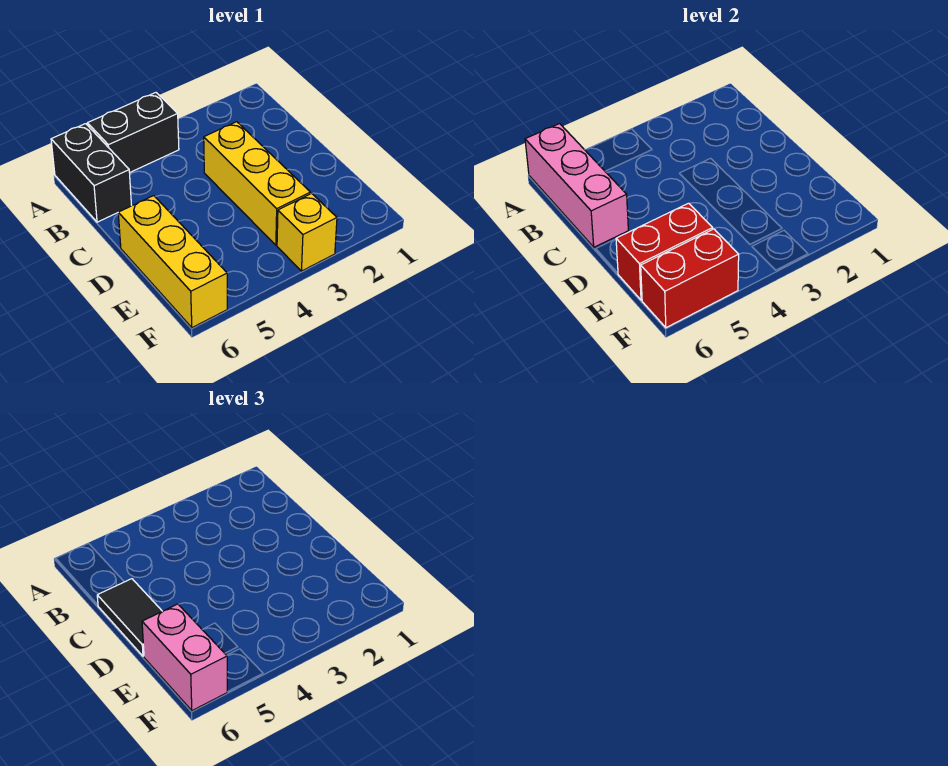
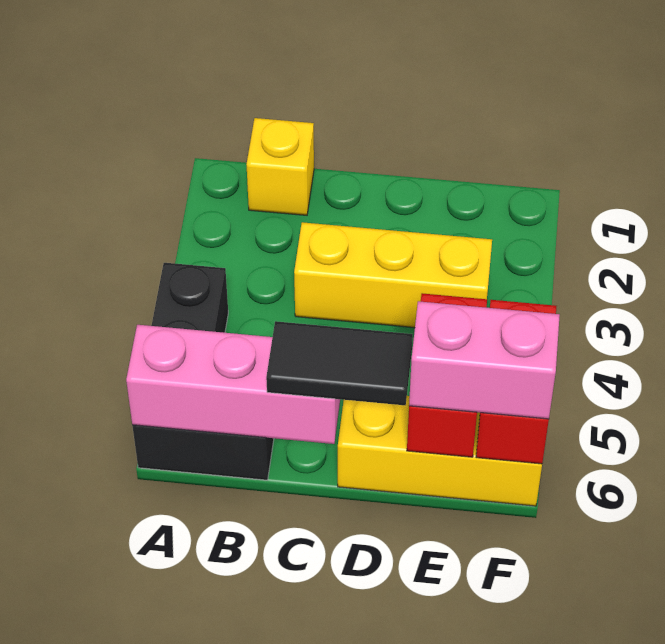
yellow brick F3 level 1 -> yellow brick B1 level 1

